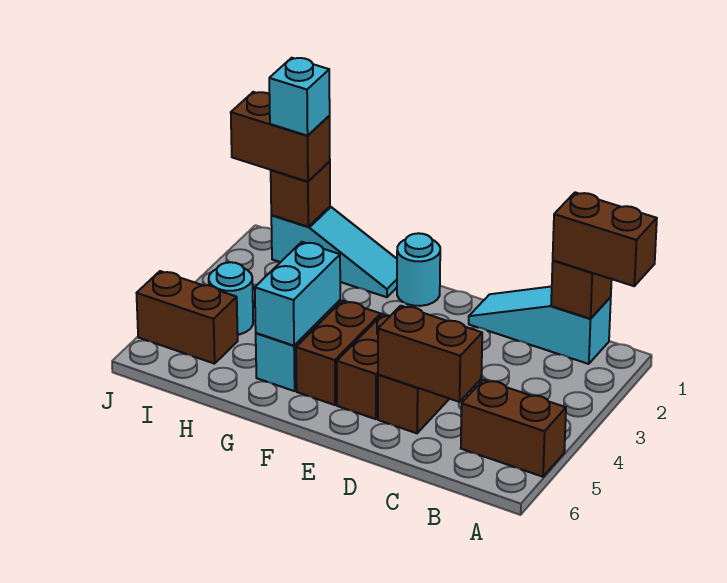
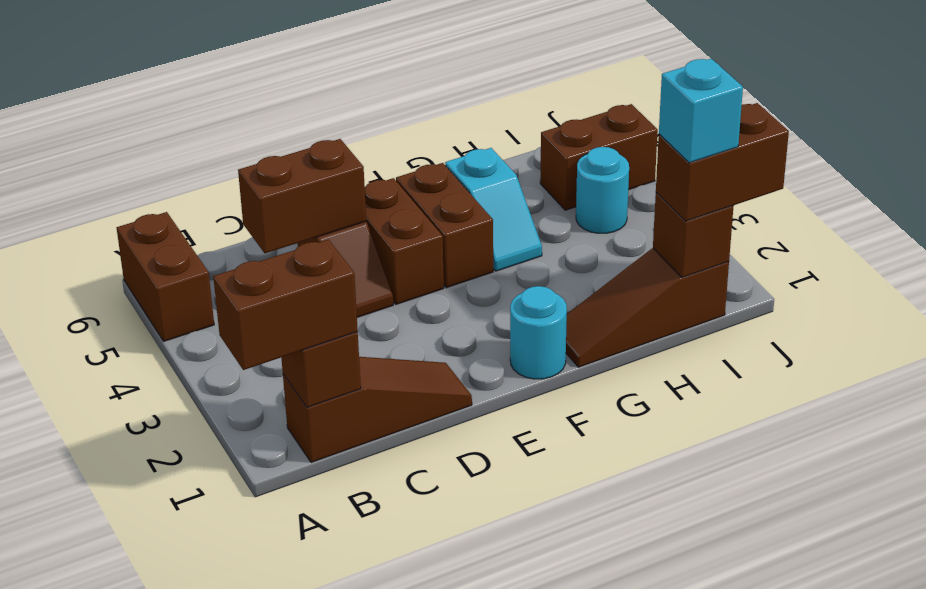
brown brick A5:B5 level 1 -> brown brick A5:A6 level 1
cyan slope B1:D1 level 1 top B -> brown slope B1:D1 level 1 top B
cyan slope G1:I1 level 1 top I -> brown slope G1:I1 level 1 top I
cyan brick G4:G5 level 2 -> none

